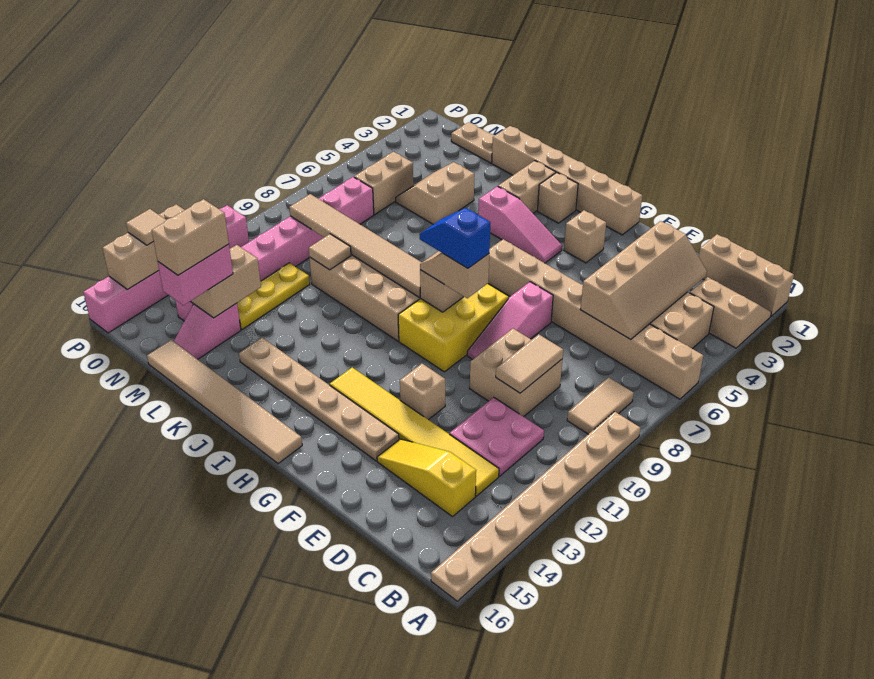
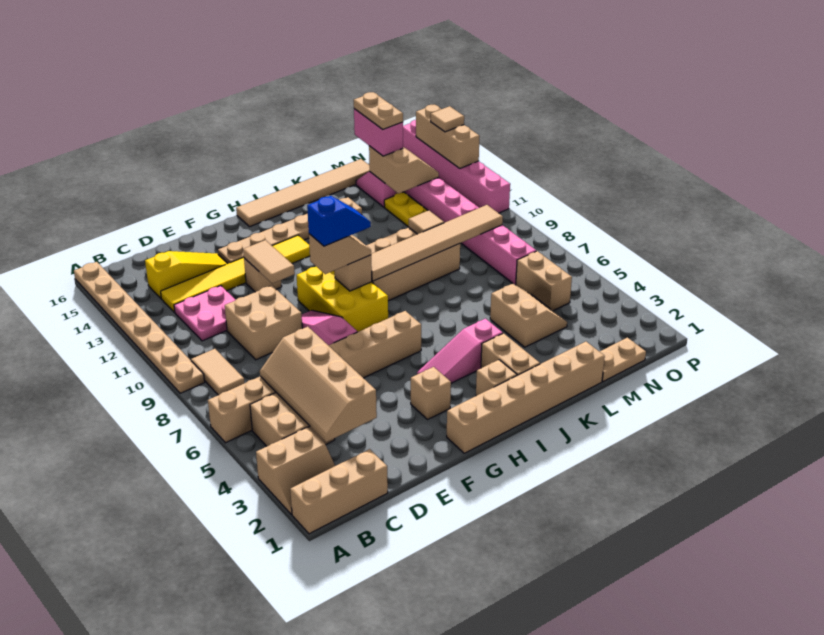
tan tile D9:D10 level 2 -> tan tile F11:F12 level 2
tan brick M14:M15 level 4 -> tan plate M14:M15 level 4

